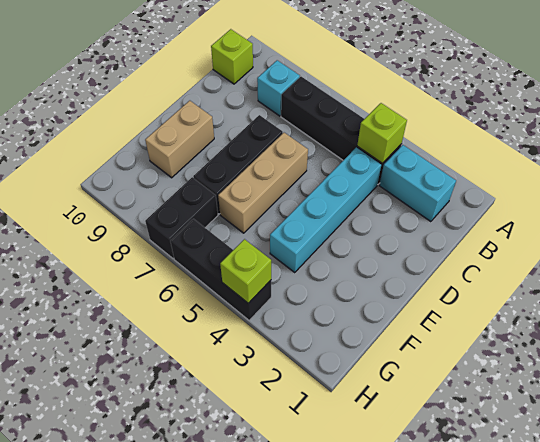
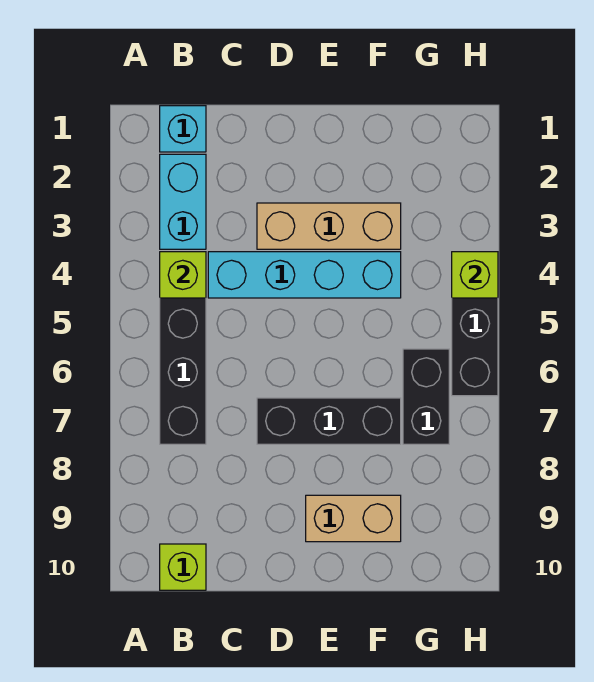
cyan brick B8 level 1 -> cyan brick B1 level 1
tan brick D6:F6 level 1 -> tan brick D3:F3 level 1
black brick G7:H7 level 1 -> black brick G6:G7 level 1

